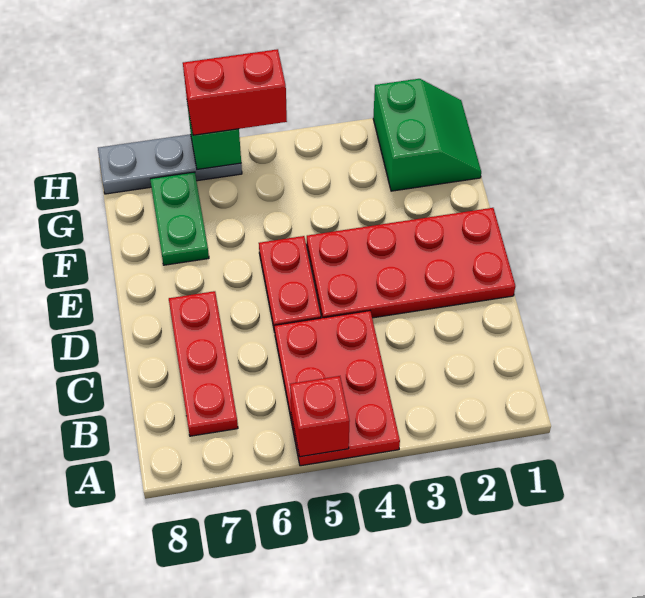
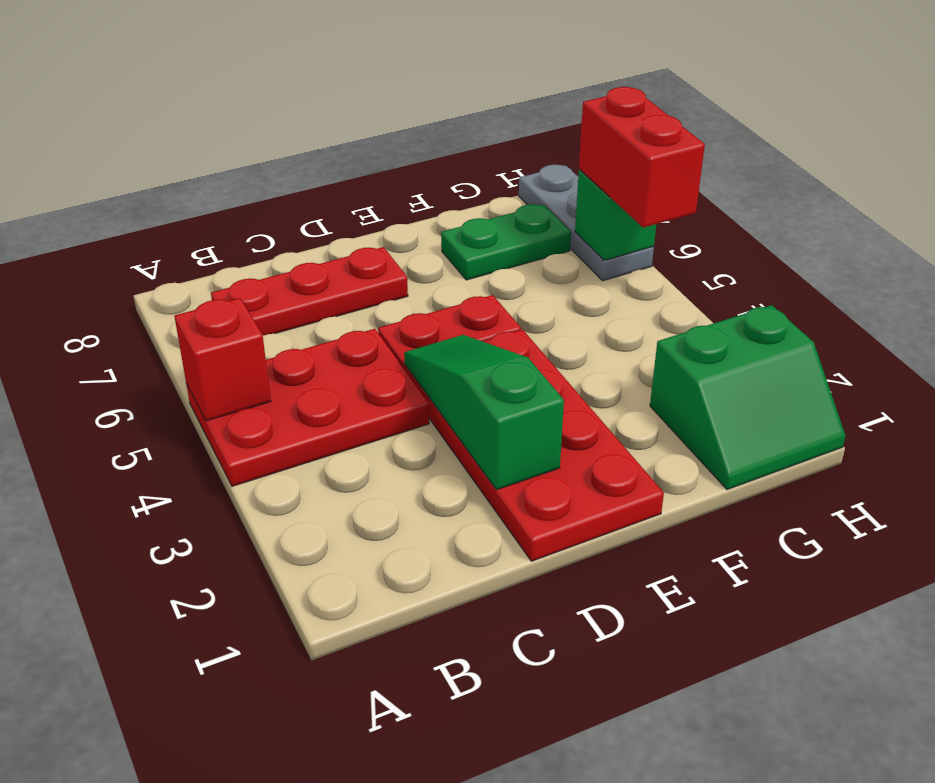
none -> green slope D2:D4 level 2 top 2

